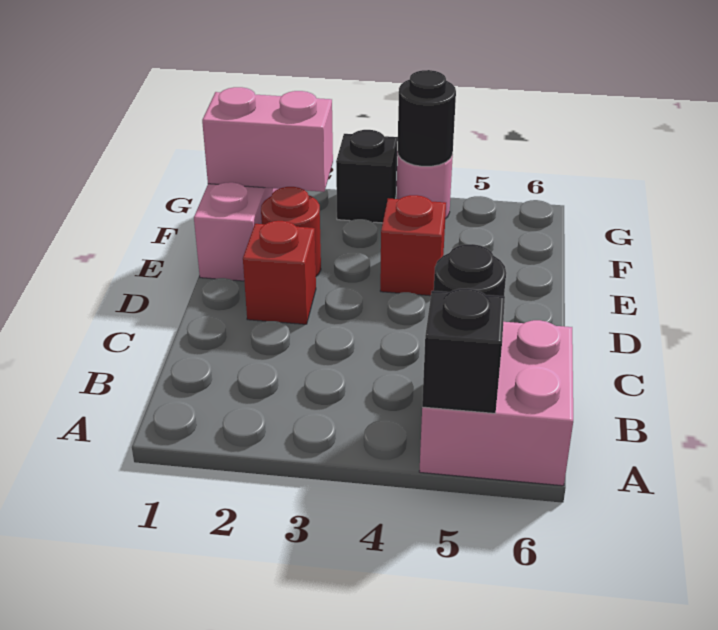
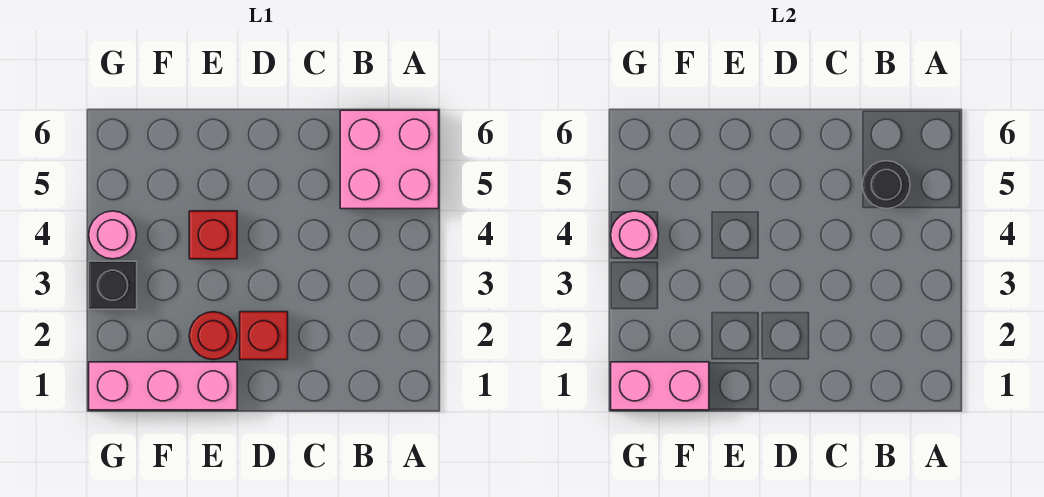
black brick A5 level 2 -> none
pink brick F1:F2 level 2 -> pink brick F1:G1 level 2
black round brick G4 level 2 -> pink round brick G4 level 2

